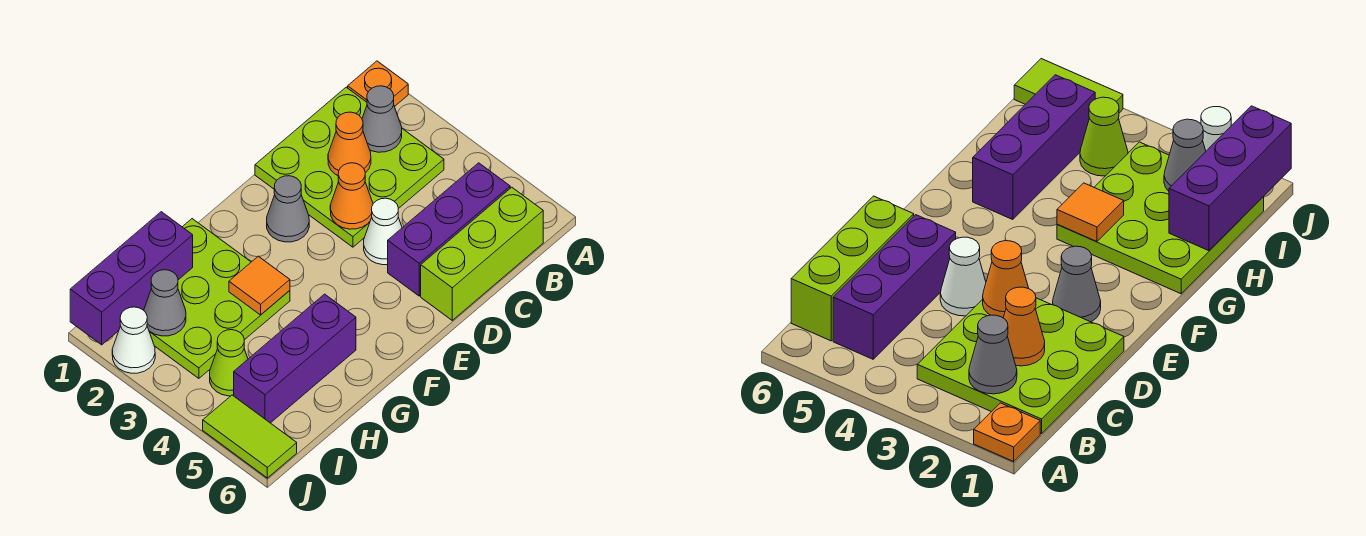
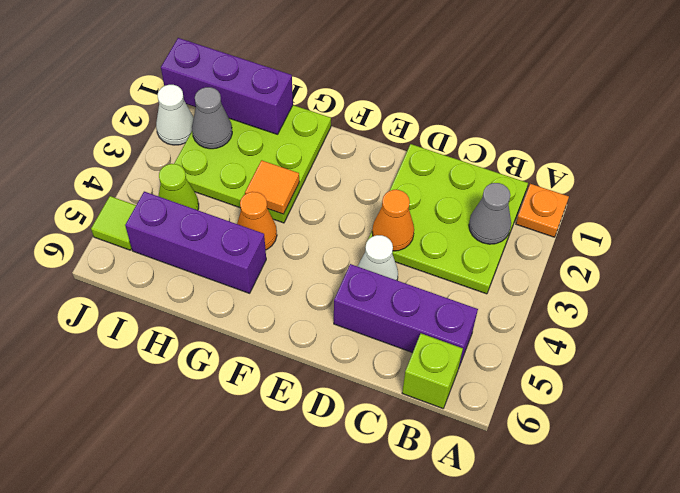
lime brick B6:D6 level 1 -> lime brick B6 level 1
orange cone C2 level 2 -> orange cone G4 level 1
grey cone E2 level 1 -> none
lime tile J5:J6 level 1 -> lime tile J5 level 1

